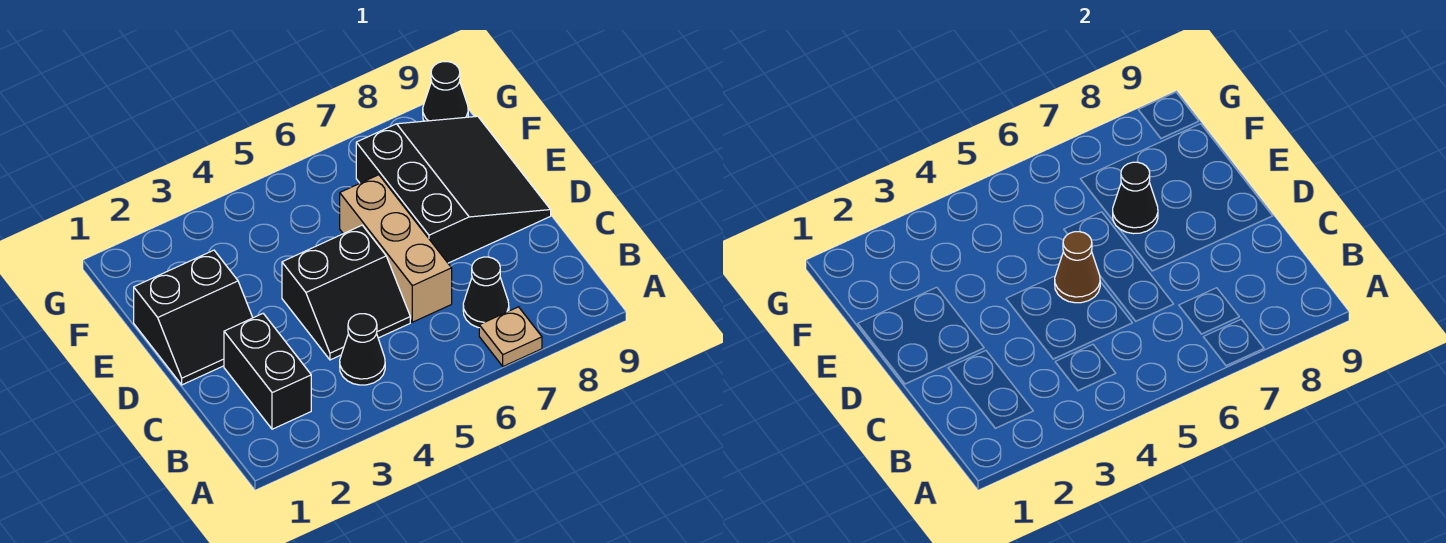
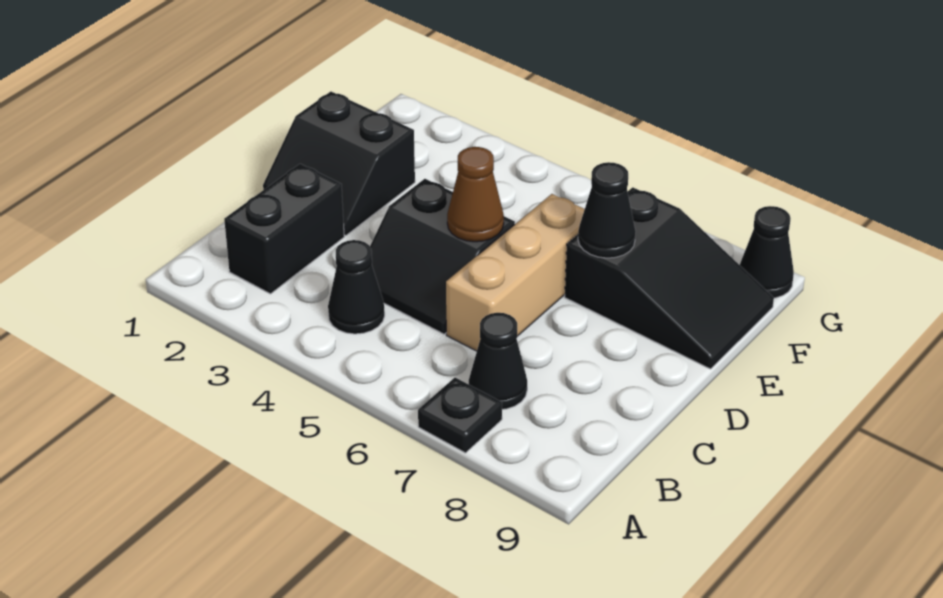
tan plate A7 level 1 -> black plate A7 level 1
black slope D7:F9 level 1 top 7 -> black slope E7:F9 level 1 top 7

